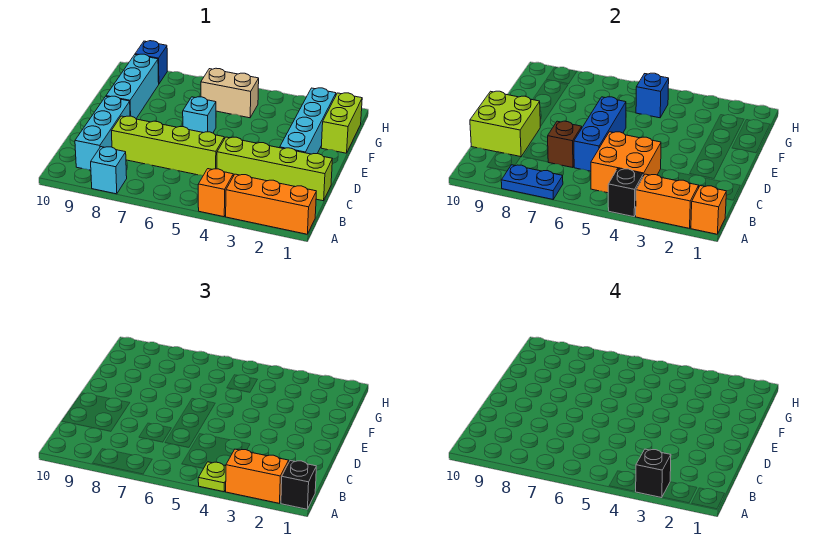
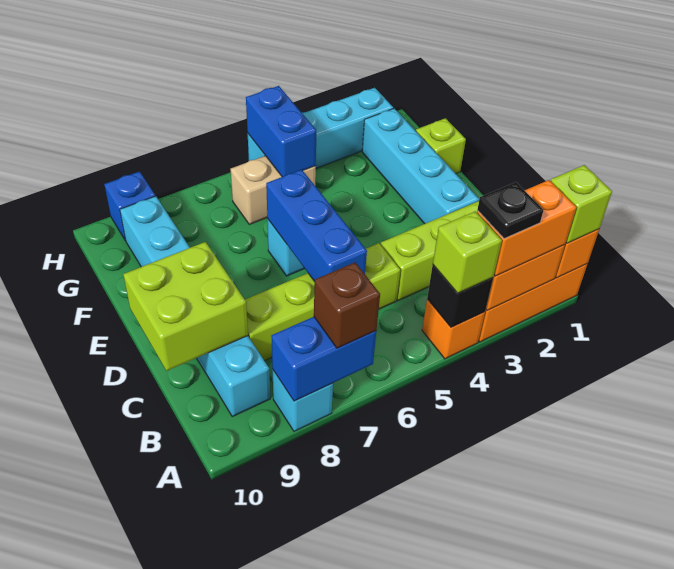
black brick A1 level 3 -> lime brick A1 level 3
black brick A3 level 4 -> black plate A3 level 4
lime plate A4 level 3 -> lime brick A4 level 3
blue plate A7:A8 level 2 -> blue brick A7:A8 level 2
orange brick B4:C5 level 2 -> none
brown brick C7 level 2 -> brown brick A7 level 3
lime brick F1:G1 level 1 -> lime brick F1 level 1
blue brick G5 level 2 -> blue brick G5:H5 level 2
none -> cyan brick H2:H5 level 1

